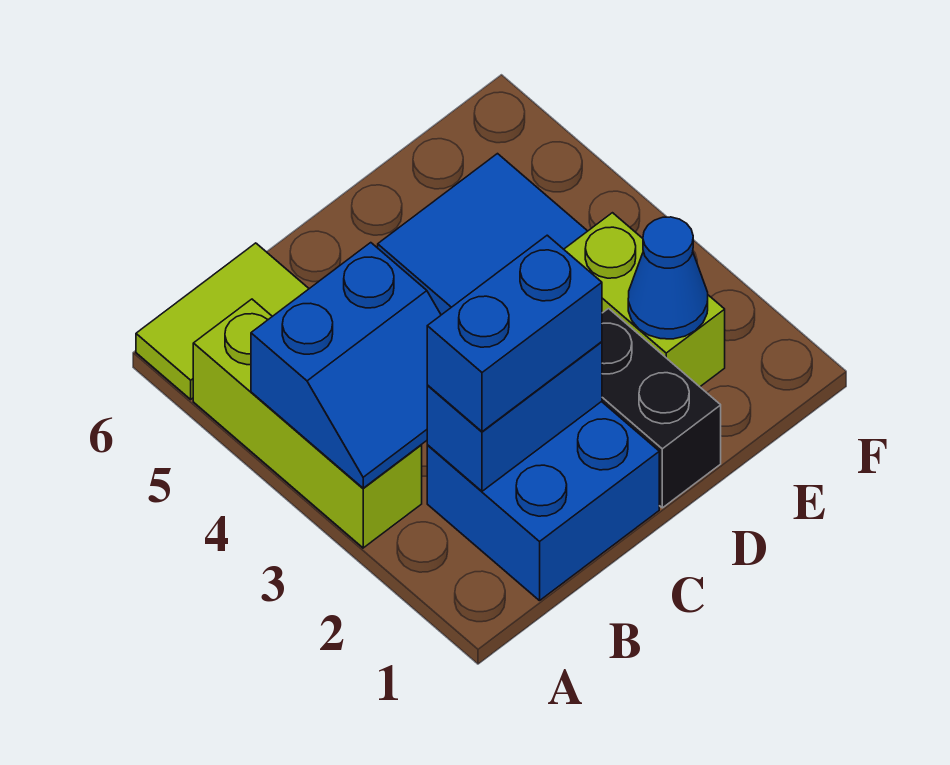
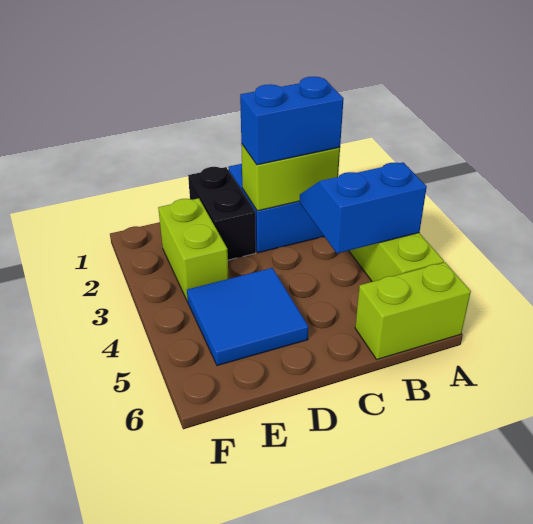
lime tile A6:B6 level 1 -> lime brick A6:B6 level 1
blue brick B2:C2 level 2 -> lime brick B2:C2 level 2
blue cone E2 level 2 -> none

